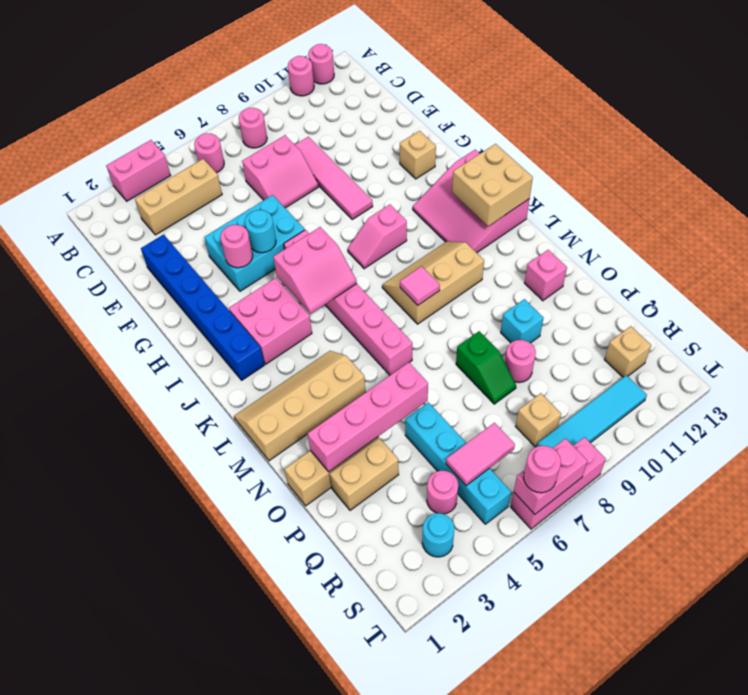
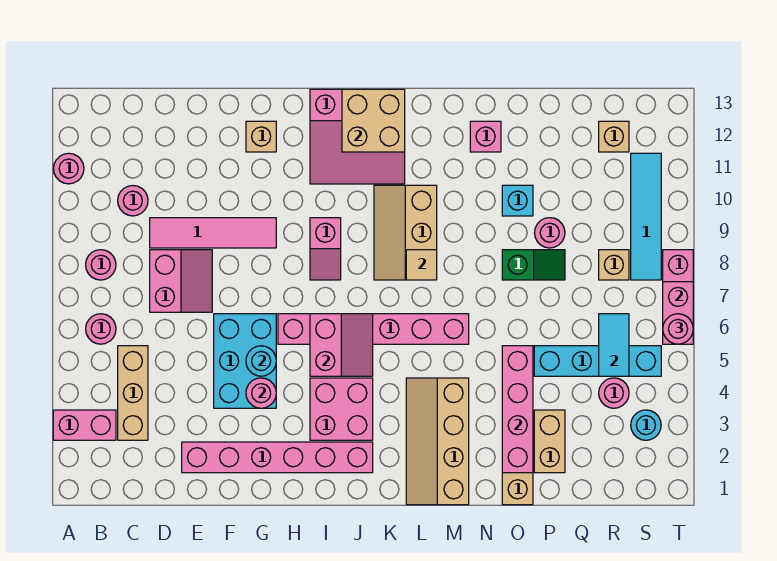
pink brick A3:A4 level 1 -> pink brick A3:B3 level 1
pink round brick A12 level 1 -> pink round brick C10 level 1
blue brick E2:J2 level 1 -> pink brick E2:J2 level 1
pink tile L8 level 2 -> tan tile L8 level 2
pink tile R5:R6 level 2 -> cyan tile R5:R6 level 2

